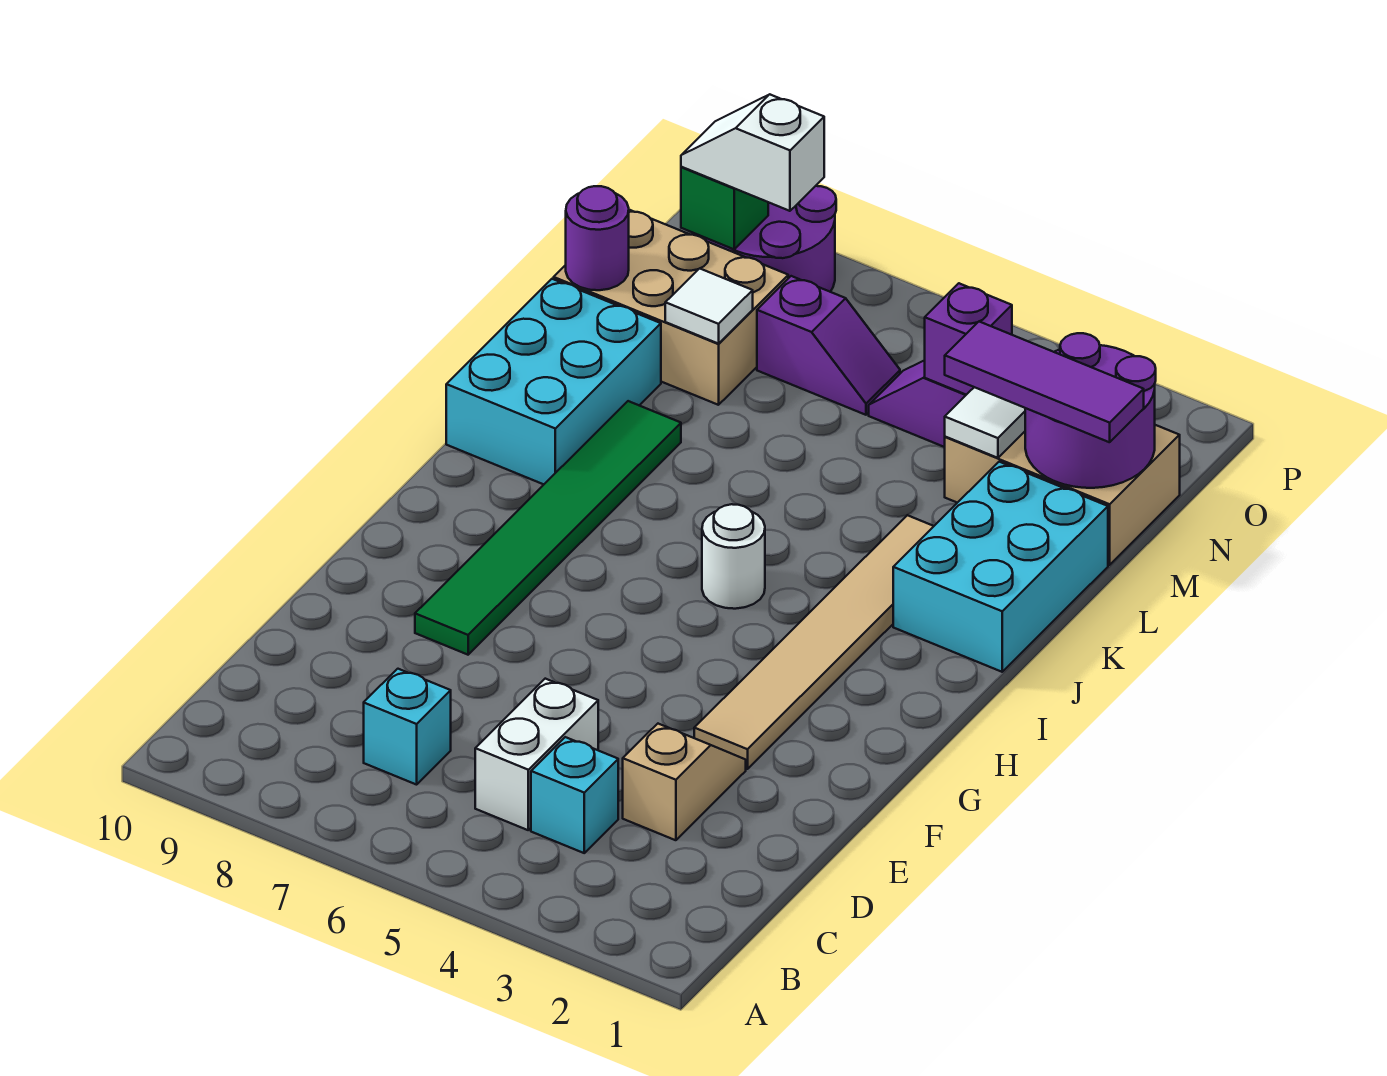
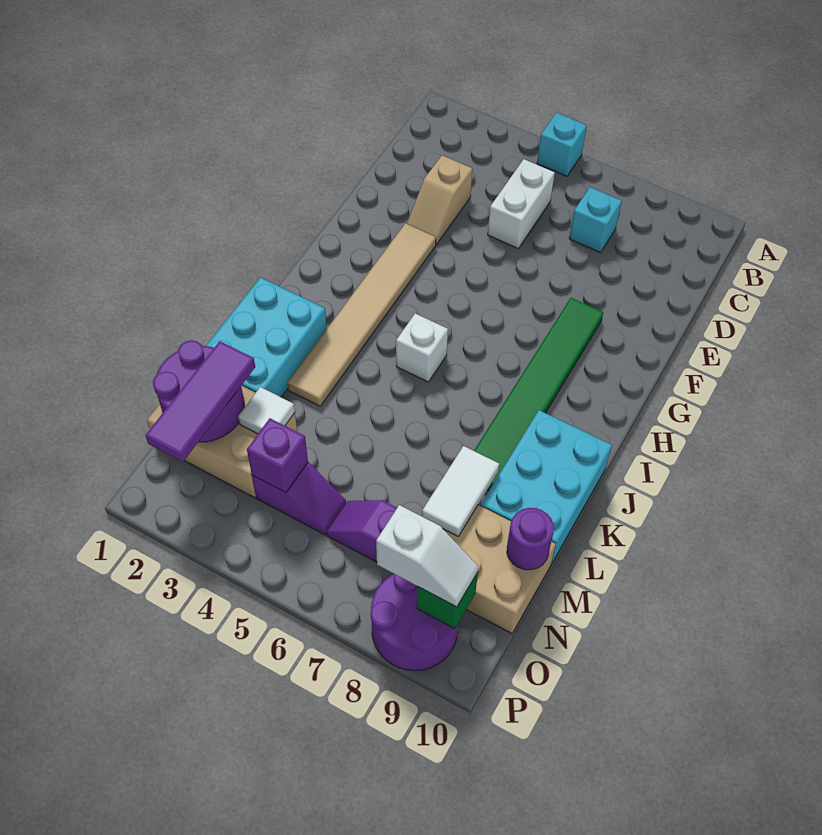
cyan brick C4 level 1 -> cyan brick A5 level 1
white round brick I5 level 1 -> white brick I5 level 1
purple tile M1:M3 level 3 -> purple tile M2:O2 level 3
white tile M8 level 2 -> white tile L8:M8 level 2

